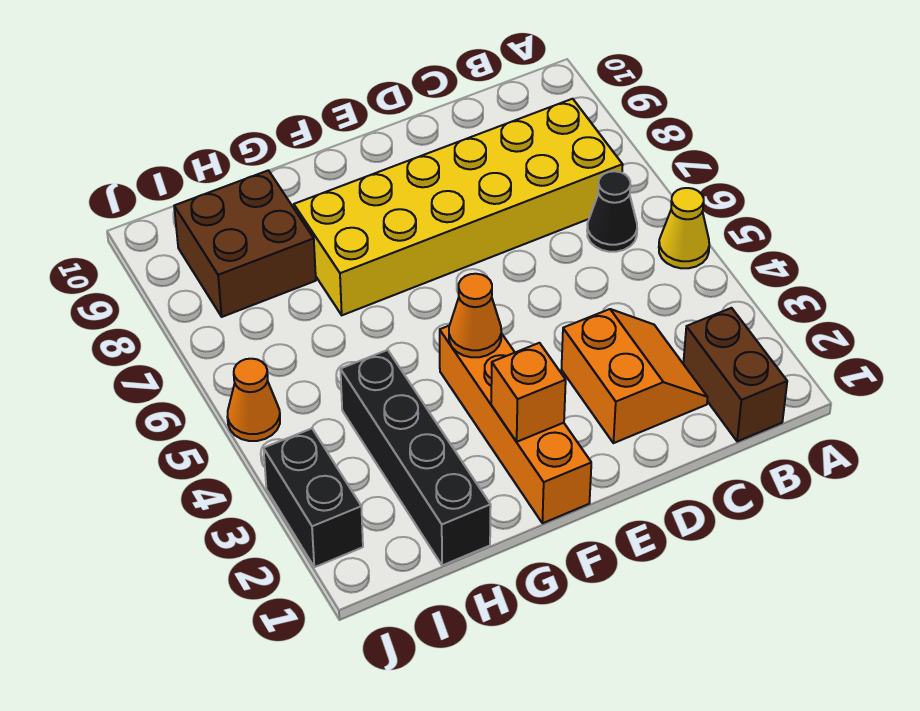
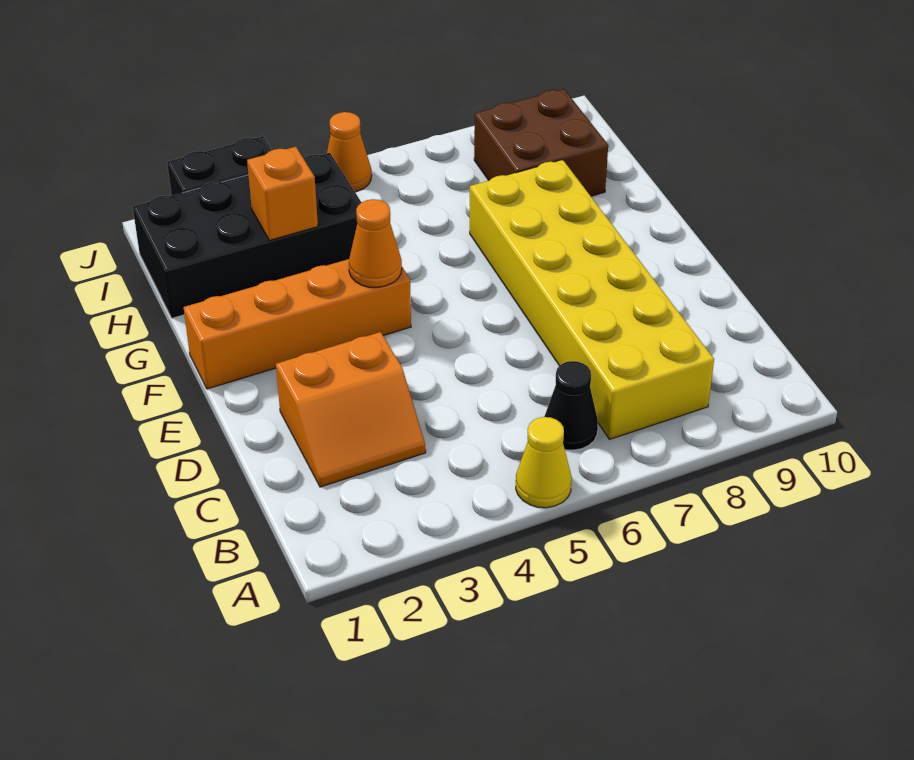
brown brick B1:B2 level 1 -> none
orange brick F2 level 2 -> orange brick H3 level 2
black brick H1:H4 level 1 -> black brick H1:I4 level 1

